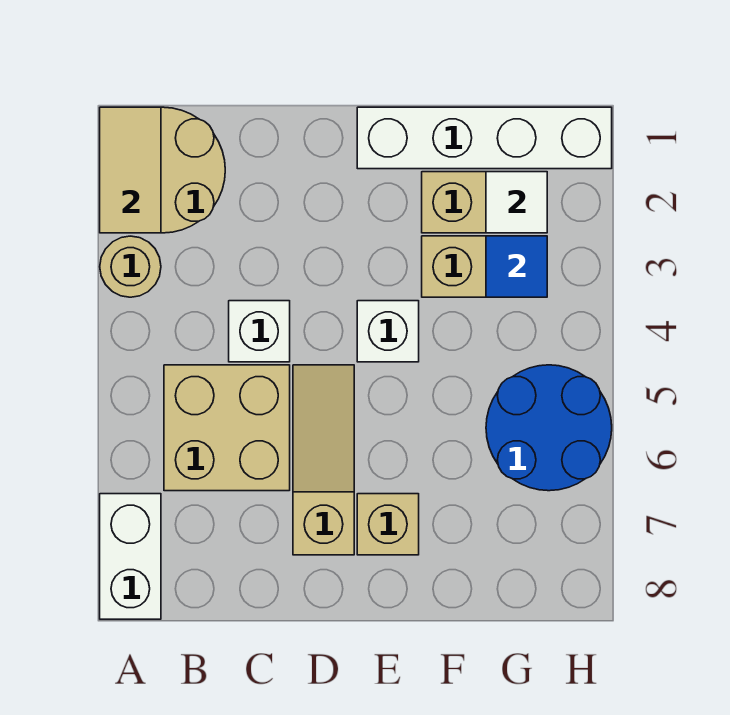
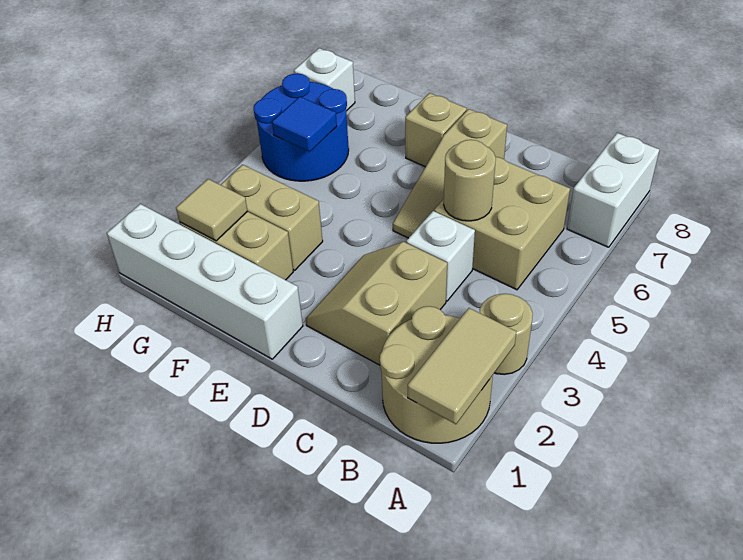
none -> tan slope C2:D3 level 1 top C
none -> tan round brick C5 level 2
white brick E4 level 1 -> white brick H7 level 1
white tile G2 level 2 -> tan tile G2 level 2
blue tile G3 level 2 -> blue tile G5 level 2

